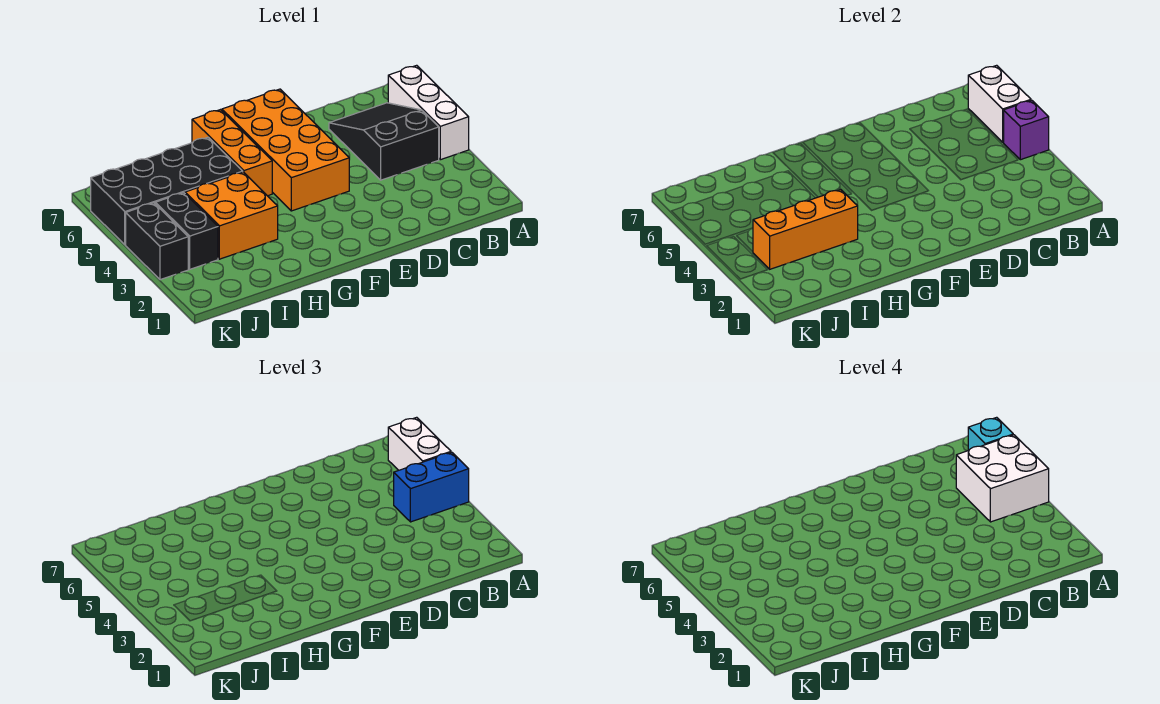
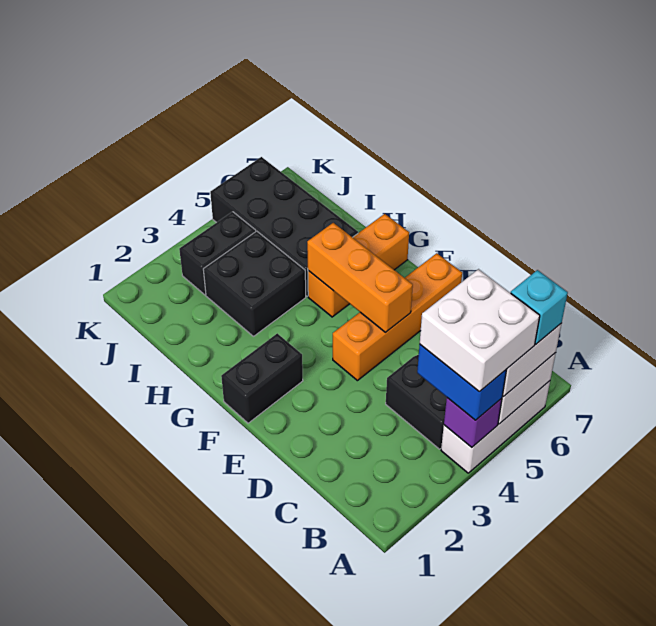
orange brick E4:F7 level 1 -> orange brick E4:E7 level 1
orange brick H3:I4 level 1 -> black brick H3:I4 level 1
orange brick H3:J3 level 2 -> orange brick E5:G5 level 2
black brick K3:K4 level 1 -> black brick F1:F2 level 1

